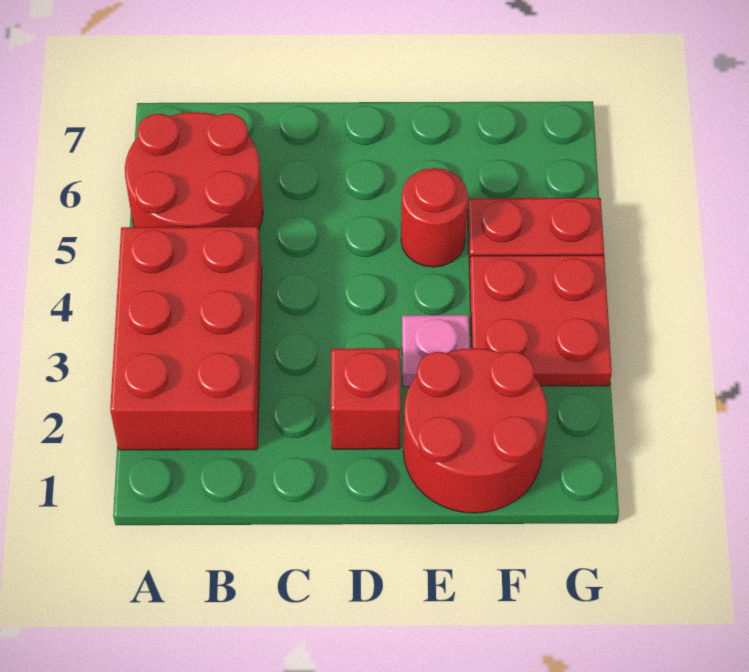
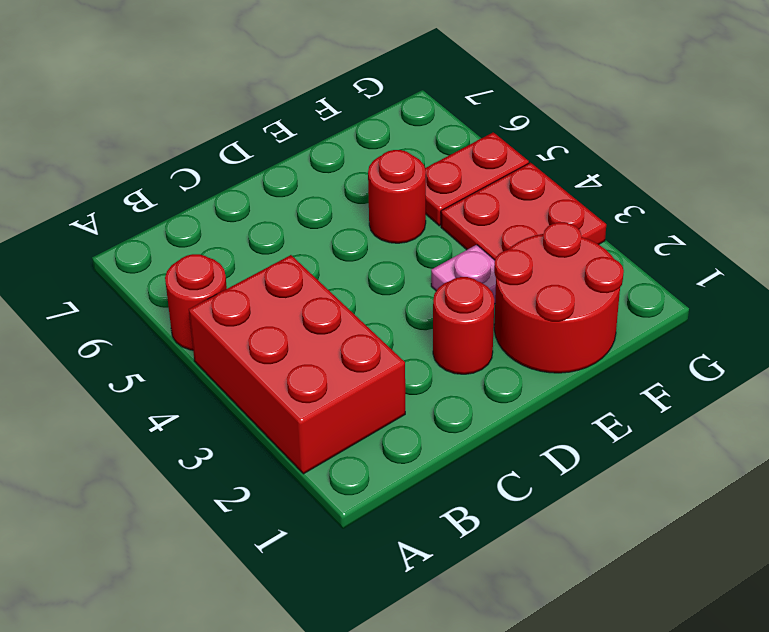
red round brick A5:B6 level 1 -> red round brick A5 level 1
red brick D2 level 1 -> red round brick D2 level 1

